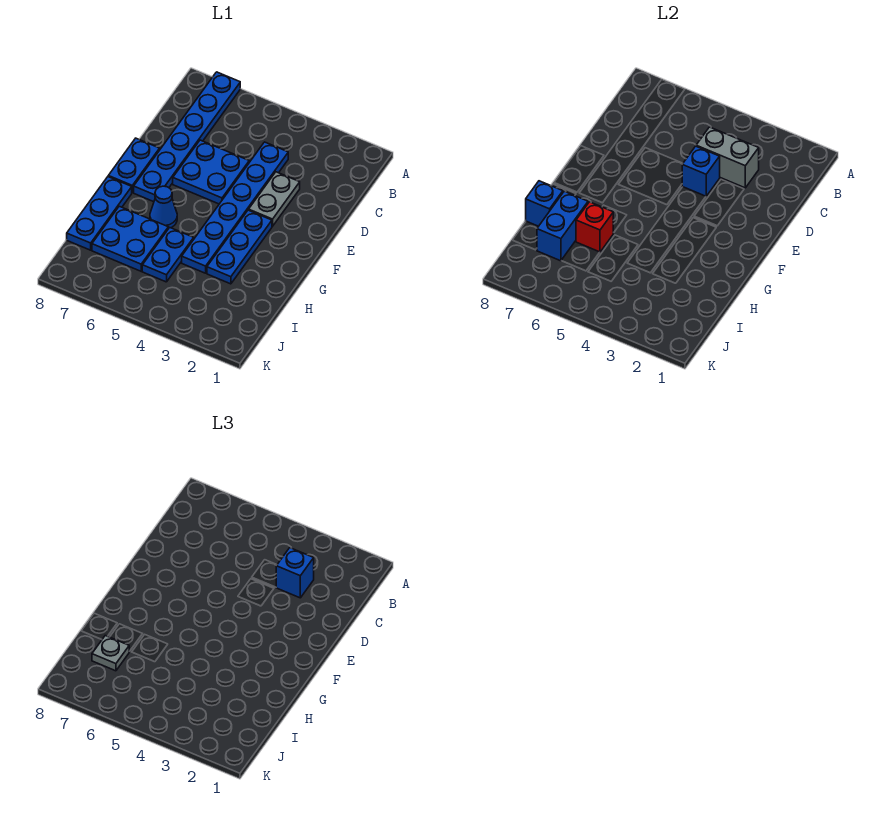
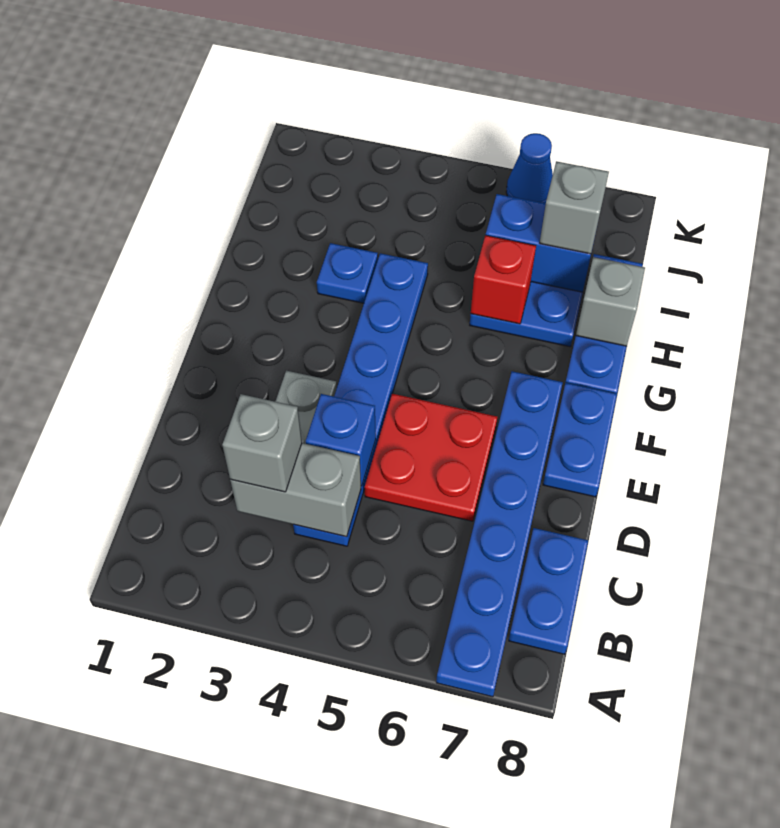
blue brick C3 level 3 -> grey brick C3 level 3
blue plate D5:E6 level 1 -> red plate D5:E6 level 1
blue plate F3:H3 level 1 -> blue plate H3 level 1
blue cone G6 level 1 -> blue cone K6 level 1
blue plate H5:I5 level 1 -> blue plate B8:C8 level 1
blue brick H7:I7 level 2 -> blue brick I6:I7 level 2
blue brick H8 level 2 -> grey brick H8 level 2
grey plate I7 level 3 -> grey brick I7 level 3

